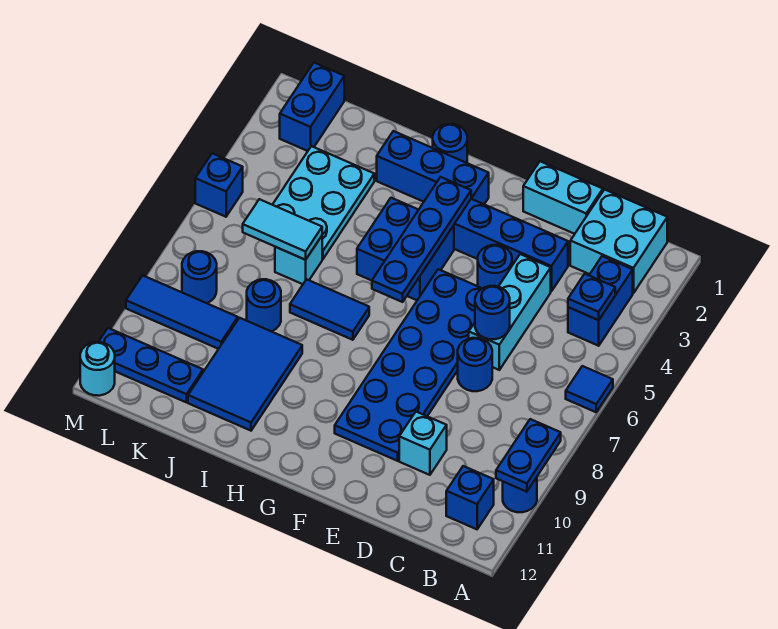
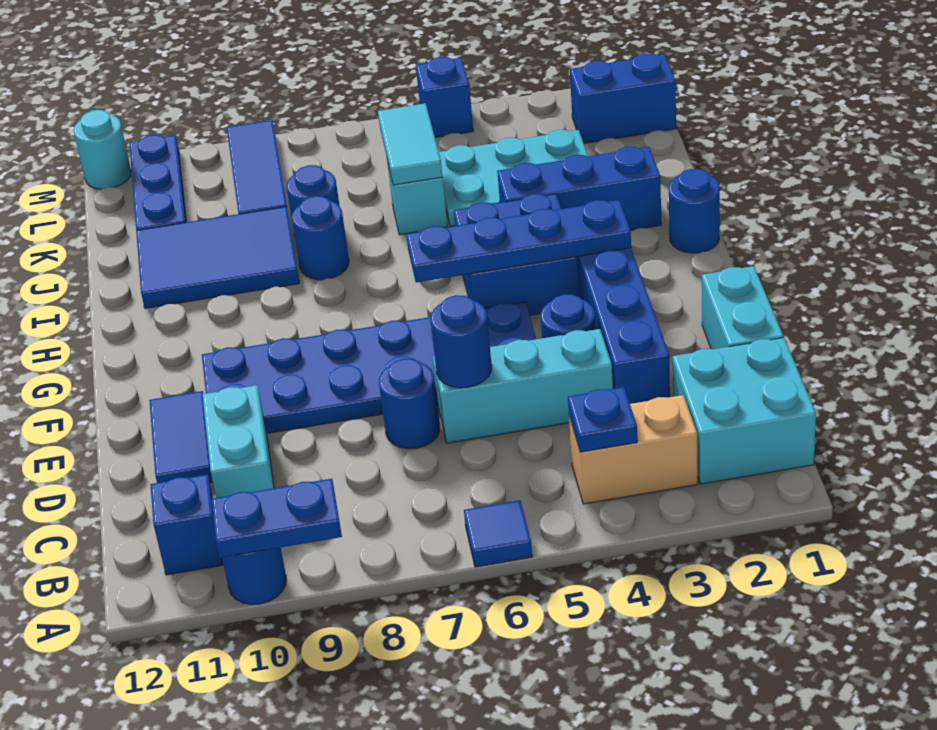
blue brick B3:B4 level 1 -> tan brick B3:B4 level 1
cyan brick D10 level 1 -> cyan brick C10:D10 level 1
blue brick G2:I2 level 1 -> blue brick I2:I4 level 1
blue tile H7:I7 level 1 -> blue tile D11:E11 level 1
blue round brick L8 level 1 -> blue round brick I8 level 1

